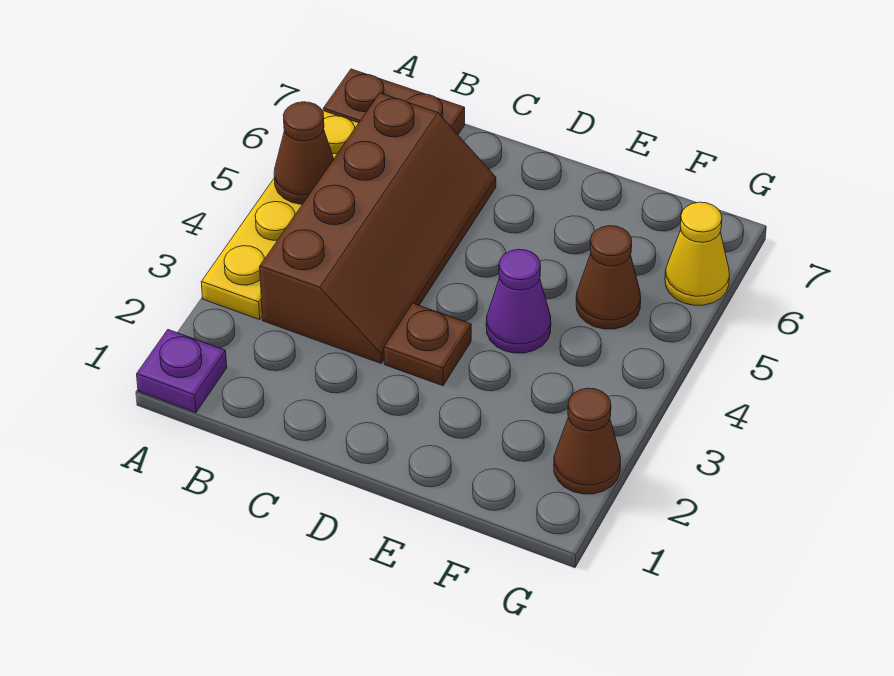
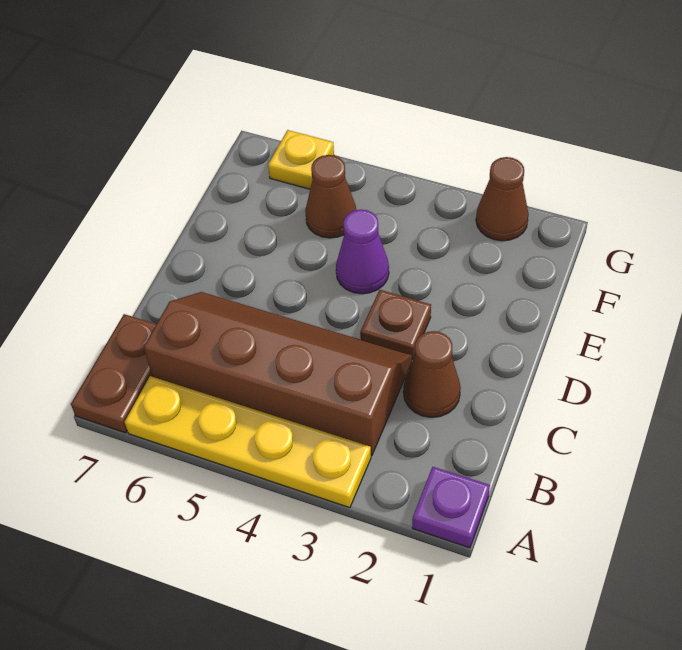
brown cone A5 level 2 -> brown cone C2 level 1
yellow cone G6 level 1 -> yellow plate G6 level 1

